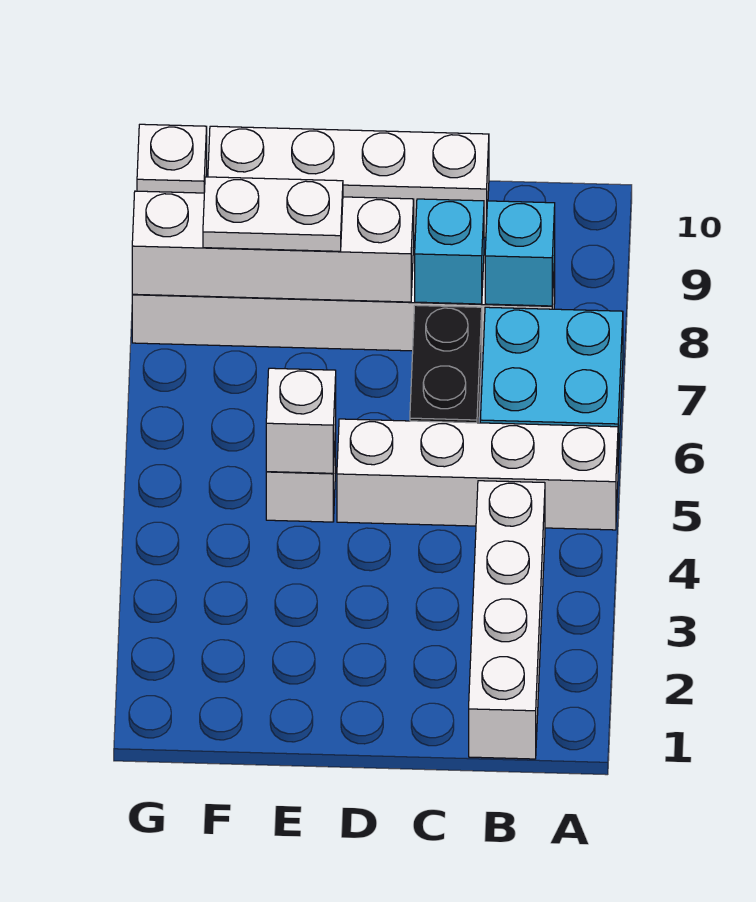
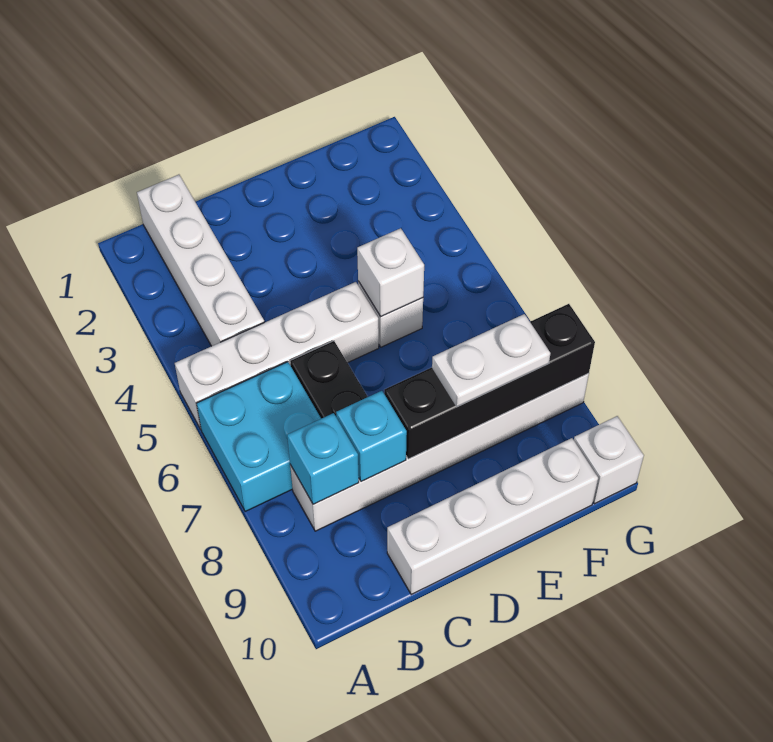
white brick D8:G8 level 2 -> black brick D8:G8 level 2

